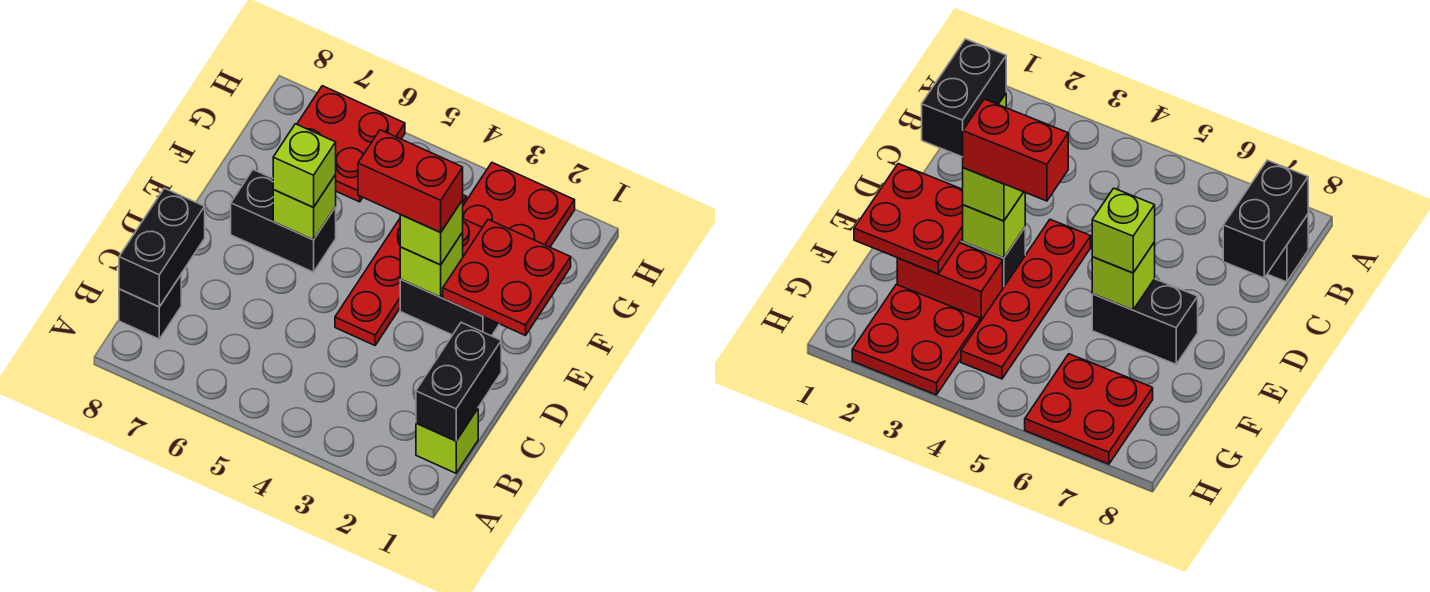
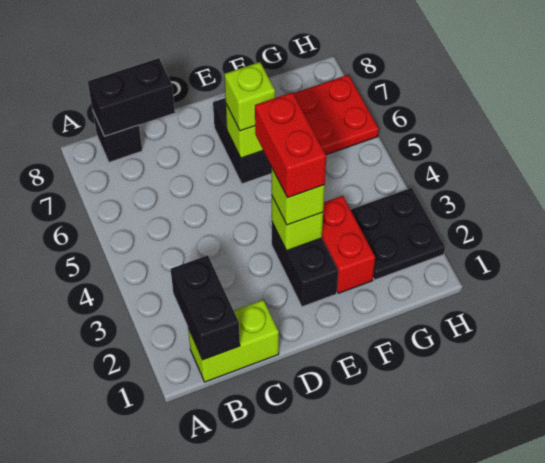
lime brick B1 level 1 -> lime brick B1:C1 level 1
black brick B1:C1 level 2 -> black brick B1:B2 level 2
red plate D4:G4 level 1 -> none
red plate E1:F2 level 2 -> none
red plate G2:H3 level 1 -> black plate G2:H3 level 1

